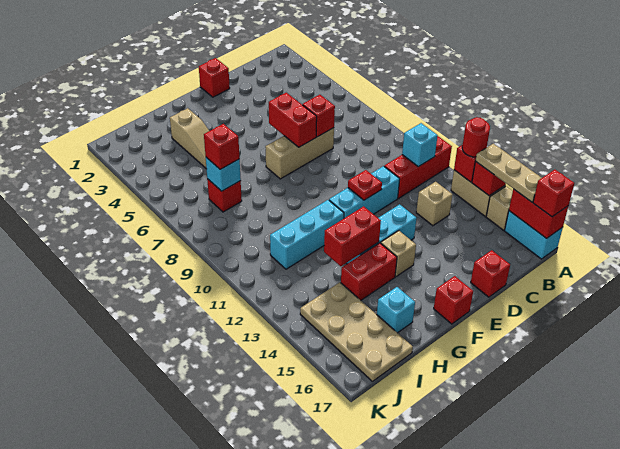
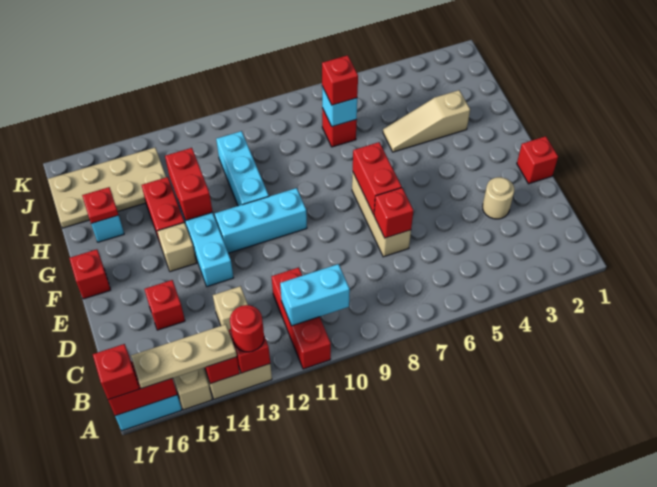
cyan brick B11 level 2 -> cyan brick B10:B11 level 2
none -> tan round brick D3 level 1
cyan brick D11:F11 level 1 -> cyan brick F10:F12 level 1
red brick D17 level 1 -> red brick D15 level 1
red brick E6:E7 level 2 -> red brick E7:F7 level 2
red plate E11 level 2 -> red plate H16 level 2

